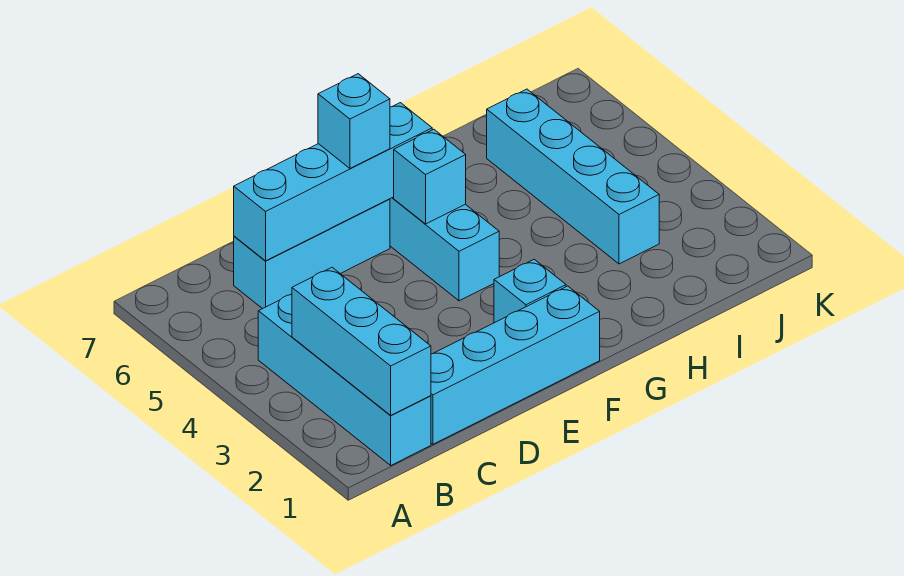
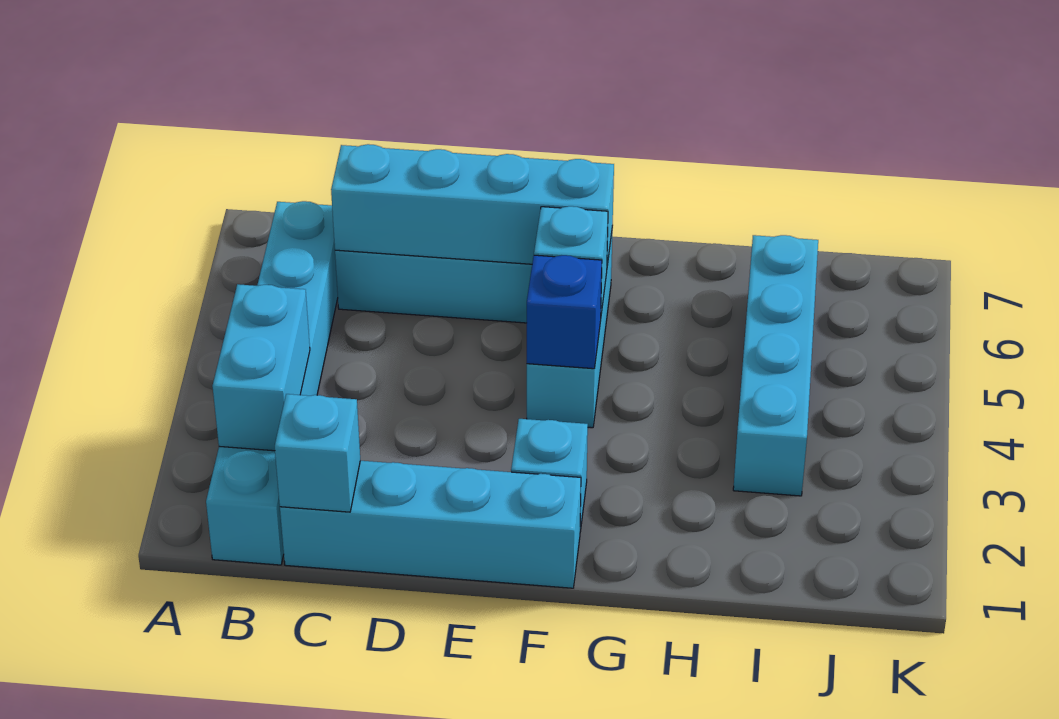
cyan brick B1:B4 level 1 -> cyan brick B1:B6 level 1
cyan brick B1:B3 level 2 -> cyan brick B2:B3 level 2
cyan brick E6 level 3 -> cyan brick C1 level 2
none -> blue brick F4 level 2

